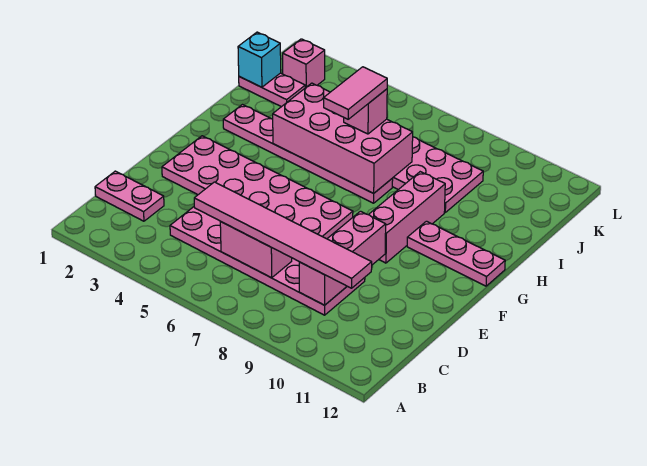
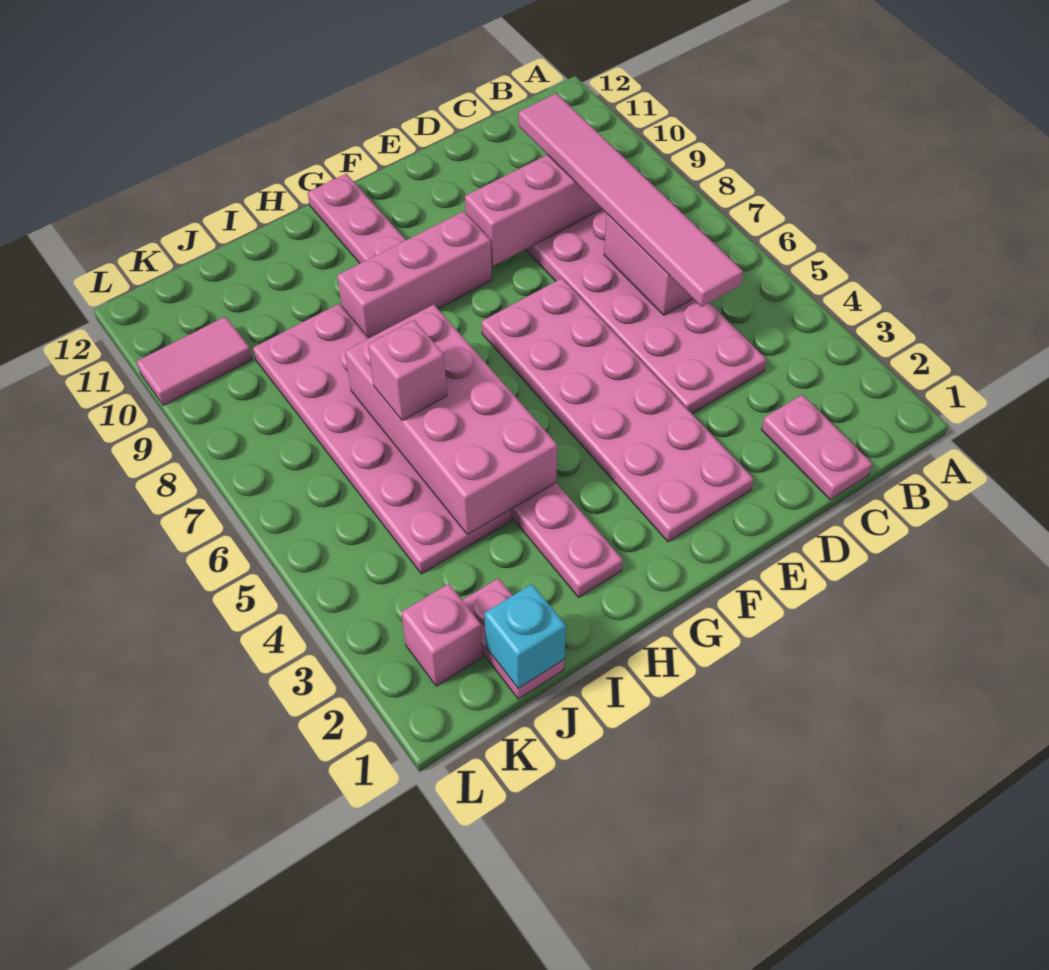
pink tile H6:I6 level 4 -> pink tile K10:L10 level 1

